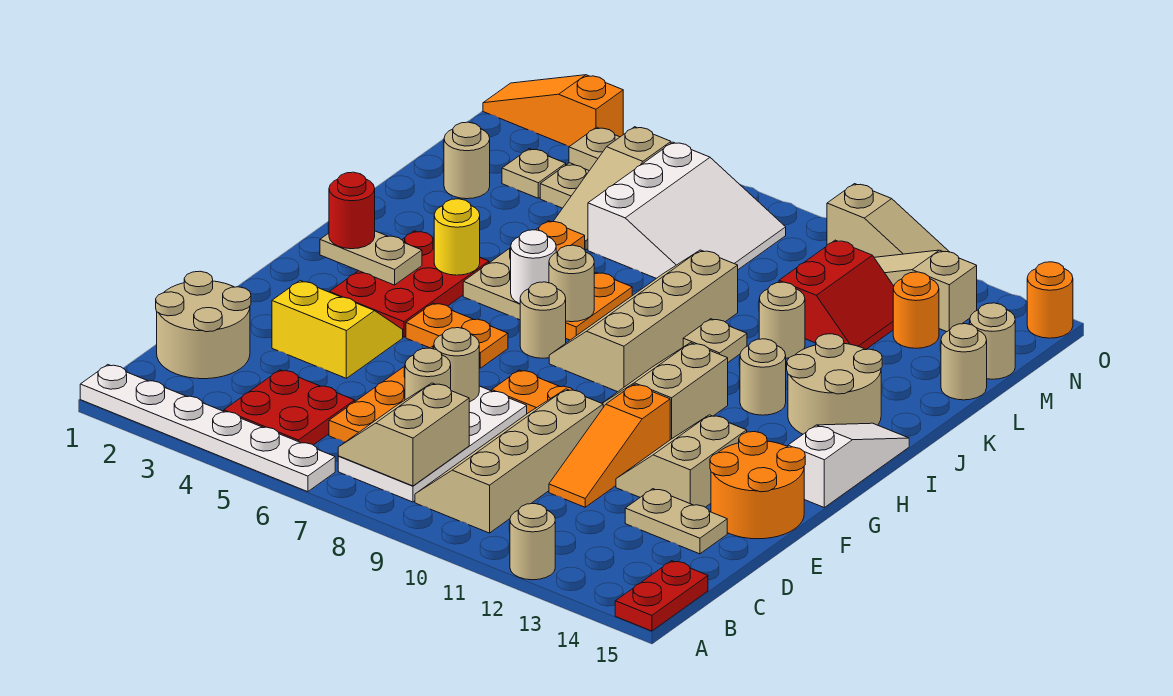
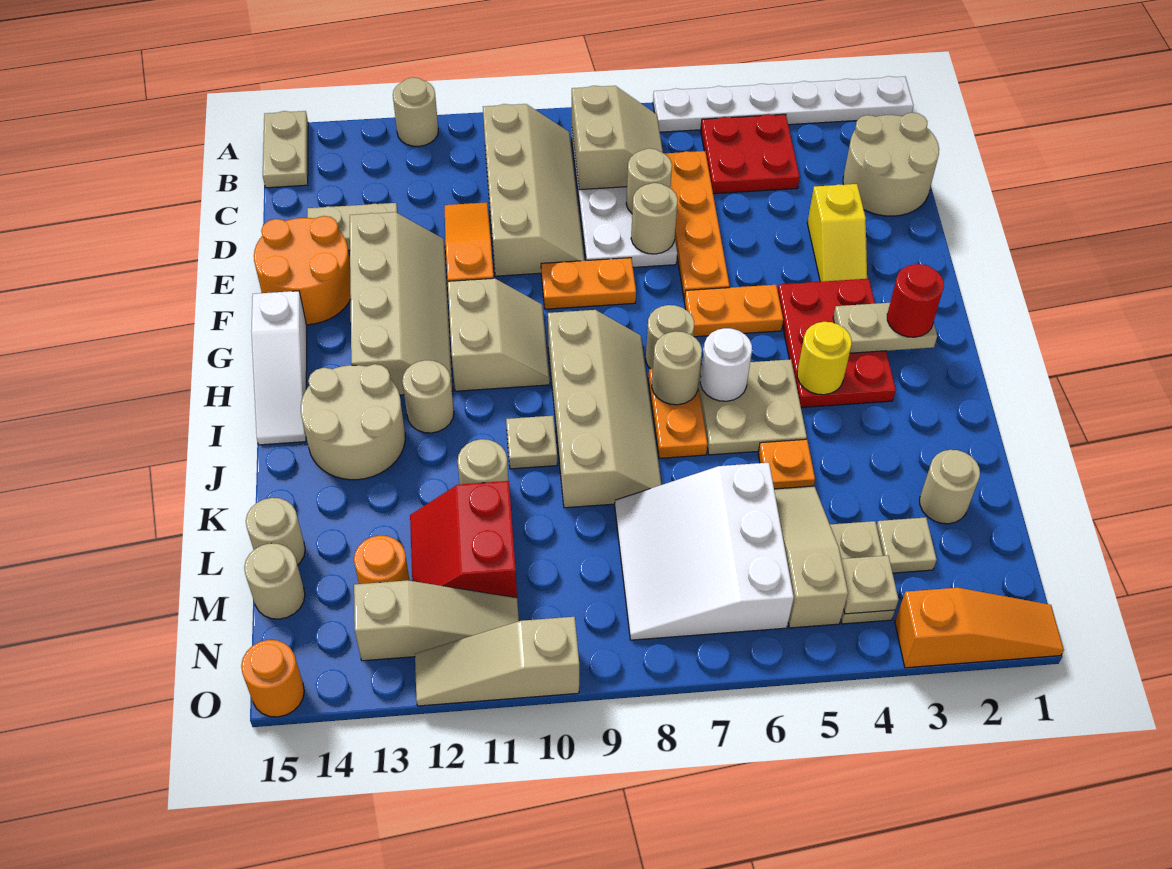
red plate A15:B15 level 1 -> tan plate A15:B15 level 1
yellow slope E3:F4 level 1 top E -> yellow slope E3:F3 level 1 top E
tan slope E12:F13 level 1 top 13 -> tan slope E12:H13 level 1 top 13

